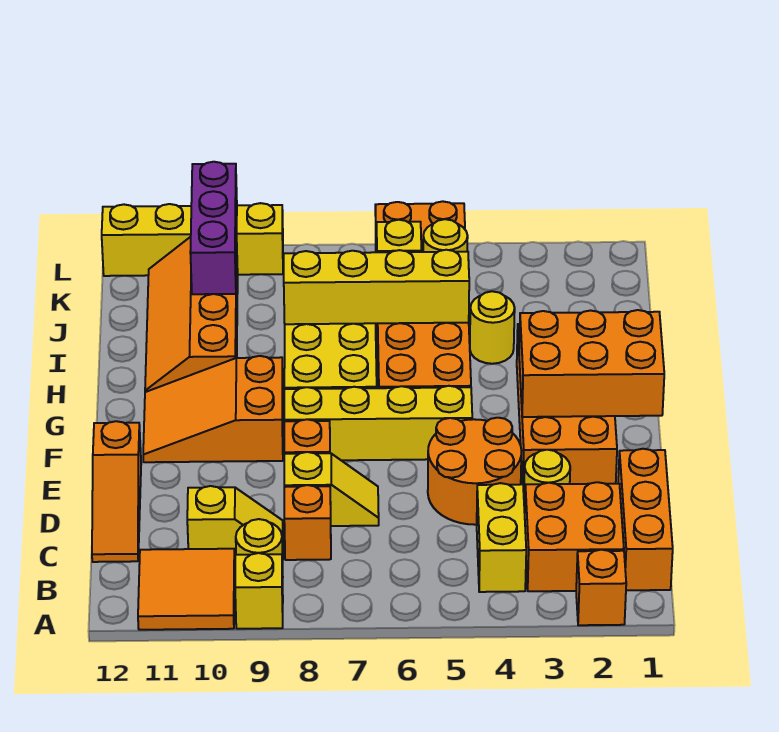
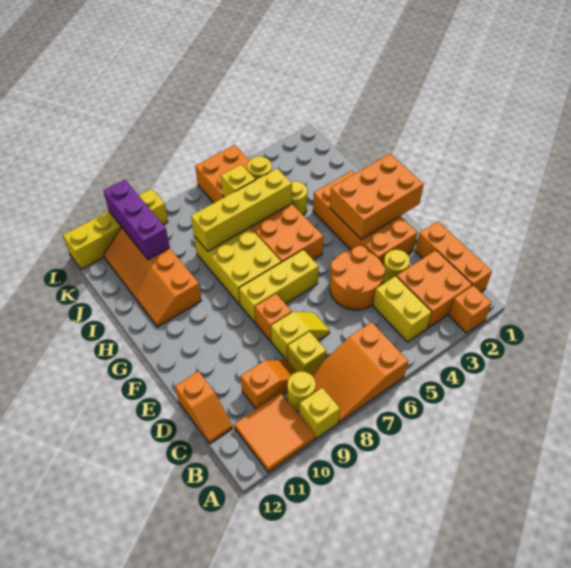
orange brick C8 level 1 -> yellow brick C8 level 1
yellow slope C9:C10 level 1 top 10 -> orange slope C9:C10 level 1 top 10
orange slope C12:E12 level 1 top E -> orange slope C12:D12 level 1 top D
yellow brick F5:F8 level 1 -> yellow brick F6:F8 level 1
orange slope F9:G11 level 1 top 9 -> orange slope A6:B8 level 1 top 6

